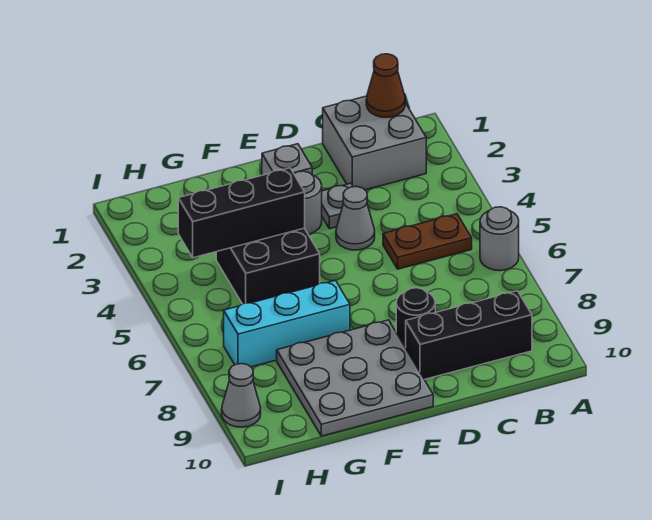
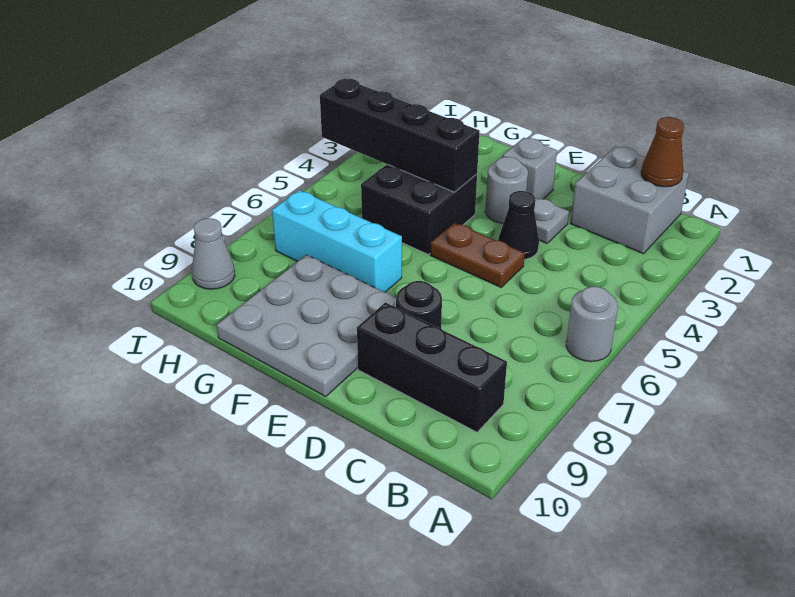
brown plate B5:C5 level 1 -> brown plate D5:E5 level 1
grey cone D4 level 1 -> black cone D4 level 1
black brick F4:H4 level 2 -> black brick F4:I4 level 2

